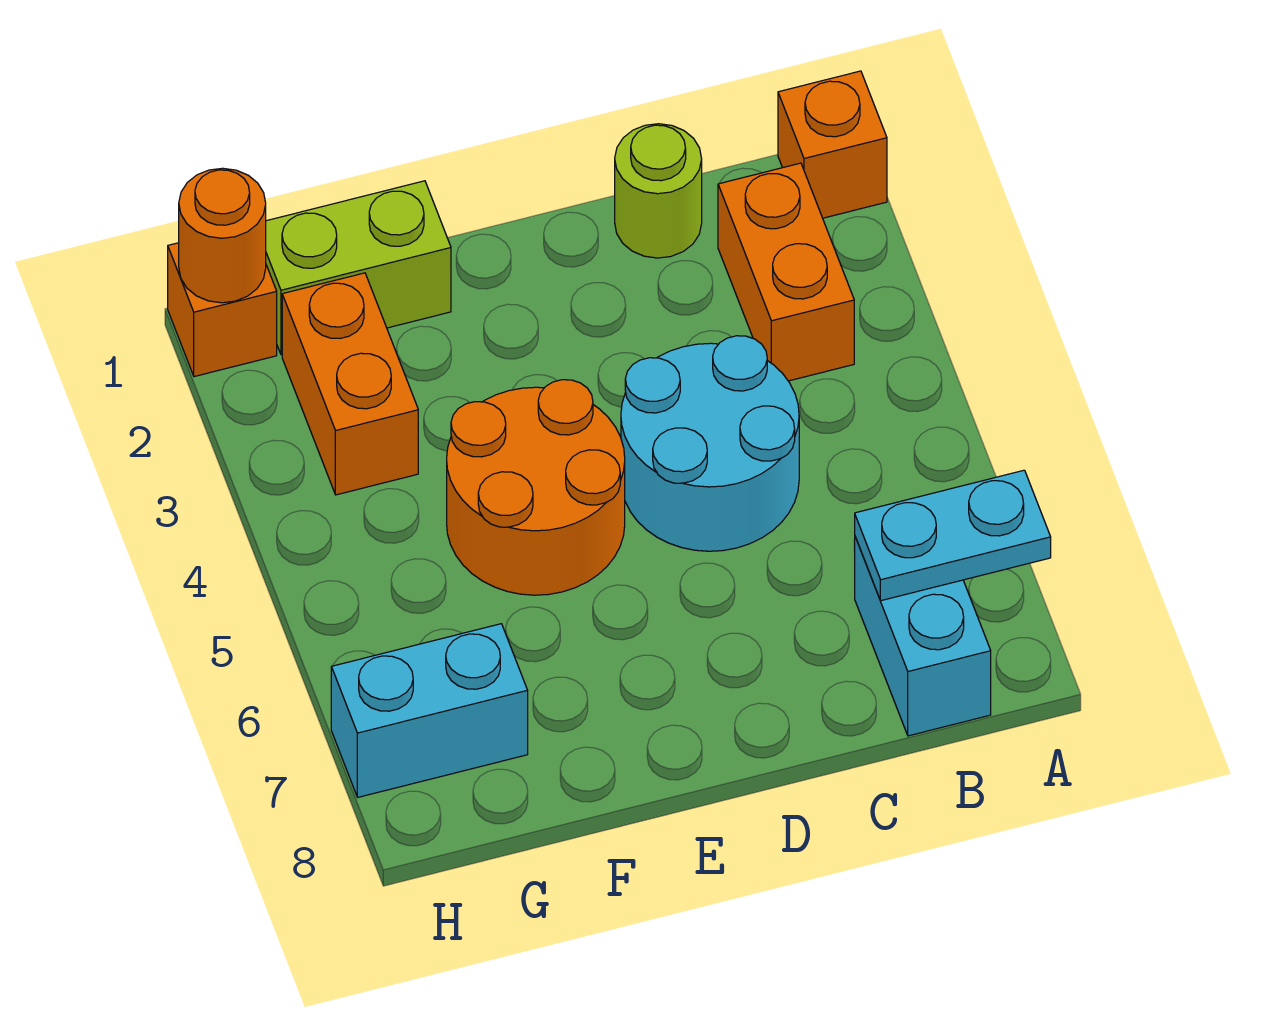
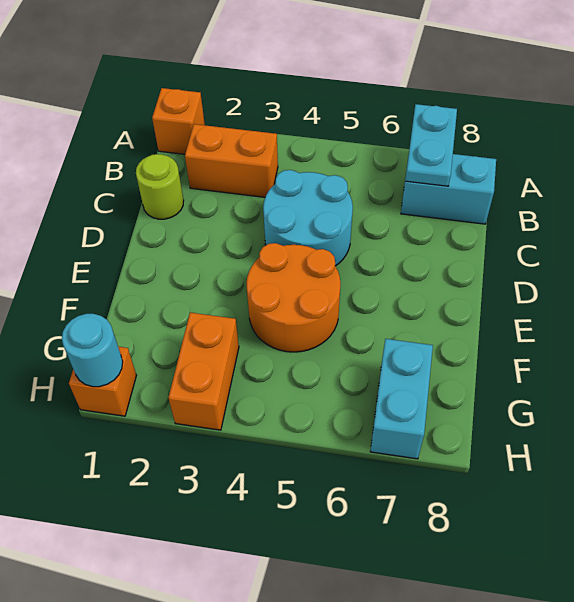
lime brick F1:G1 level 1 -> none
orange brick G2:G3 level 1 -> orange brick G3:H3 level 1
orange round brick H1 level 2 -> cyan round brick H1 level 2

